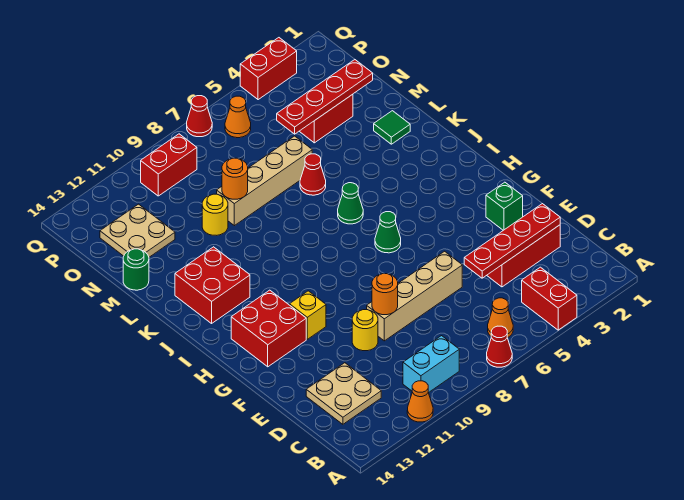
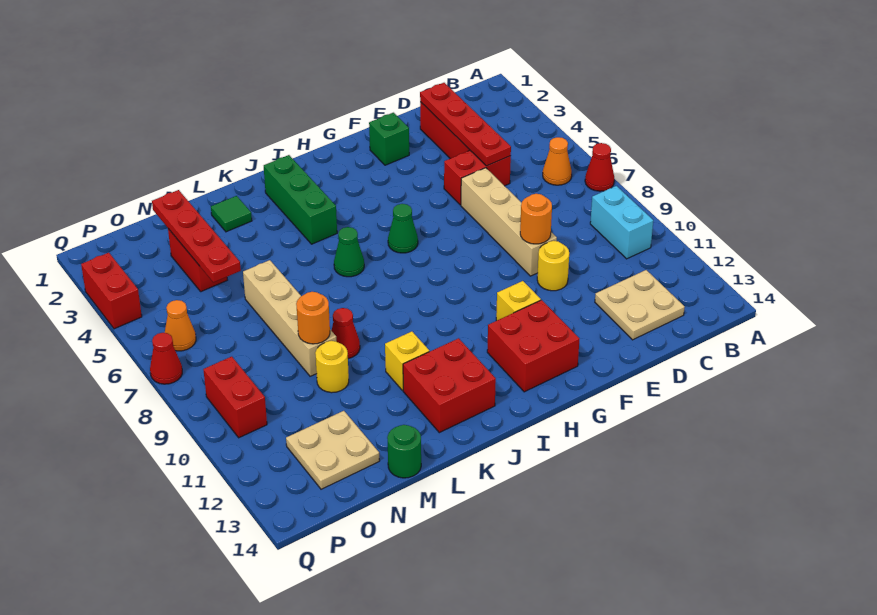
red brick A4:B4 level 1 -> red brick D5:E5 level 1
orange cone A11 level 1 -> none
none -> green brick J2:J4 level 1
none -> yellow brick K11 level 1
red cone L6 level 1 -> red cone L9 level 1

